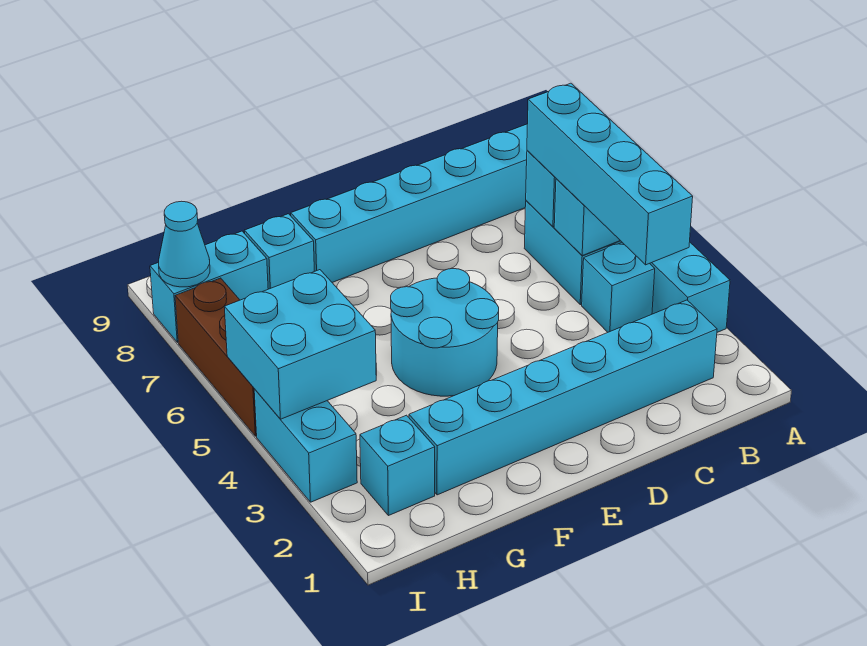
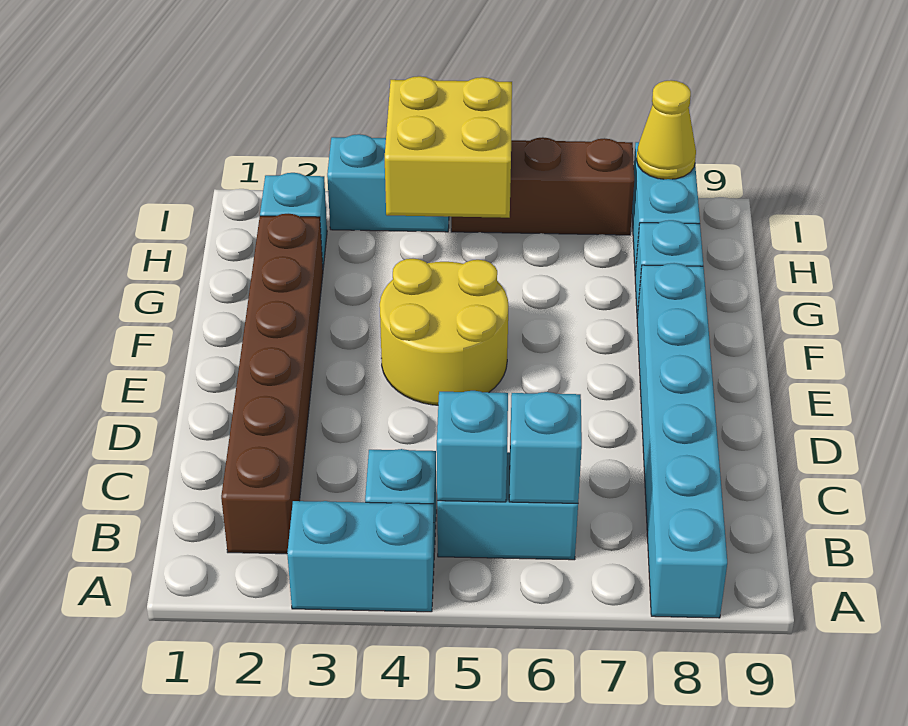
cyan brick B2:G2 level 1 -> brown brick B2:G2 level 1
cyan brick B3:B6 level 3 -> none
cyan round brick E4:F5 level 1 -> yellow round brick E4:F5 level 1
cyan brick H4:I5 level 2 -> yellow brick H4:I5 level 2
cyan cone I8 level 2 -> yellow cone I8 level 2

